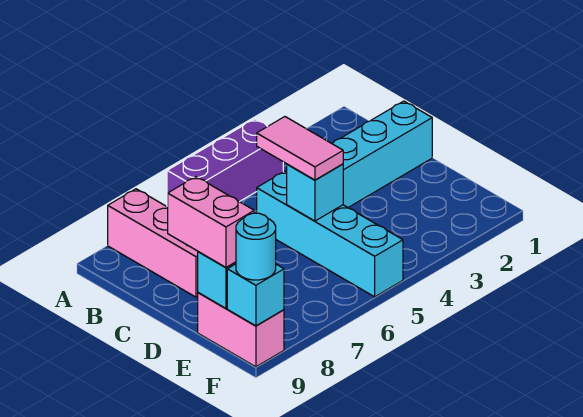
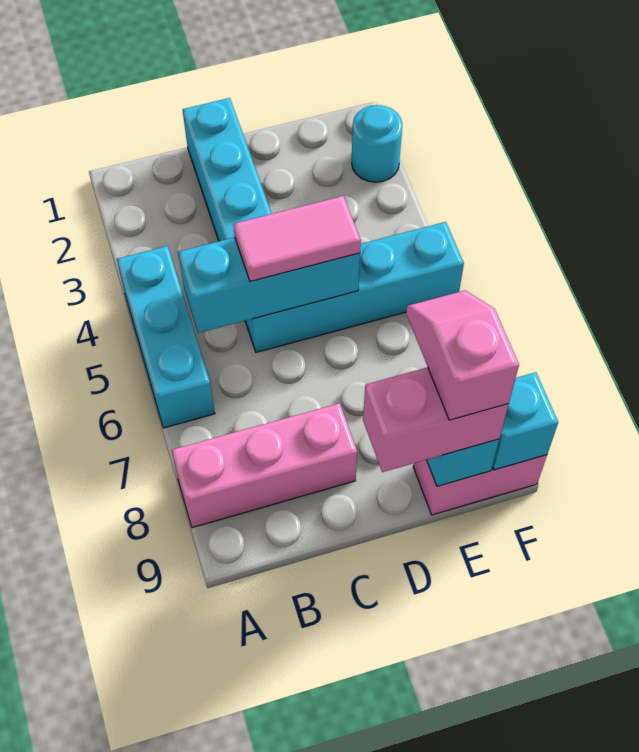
purple brick A4:A6 level 1 -> cyan brick A4:A6 level 1
cyan brick D5 level 2 -> cyan brick B5:D5 level 2
none -> pink slope E8:E9 level 4 top 9
cyan round brick F9 level 3 -> cyan round brick F2 level 1

